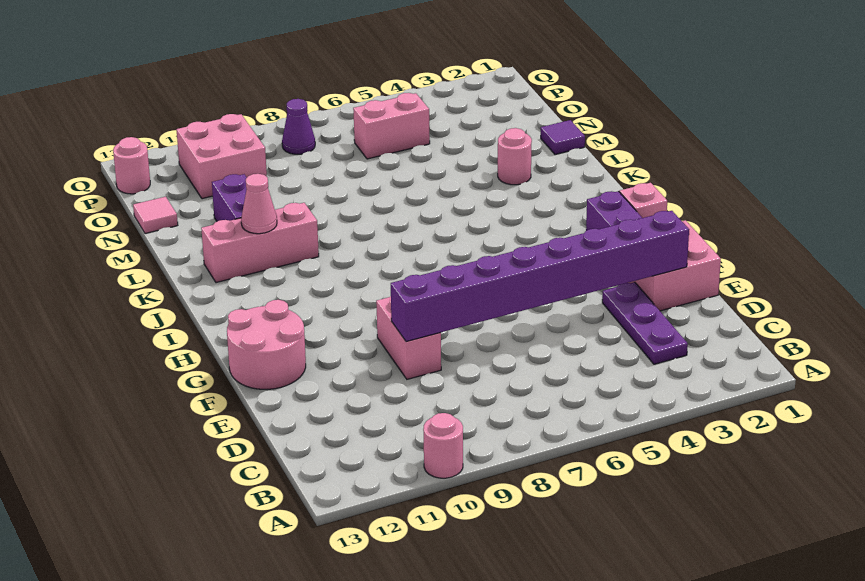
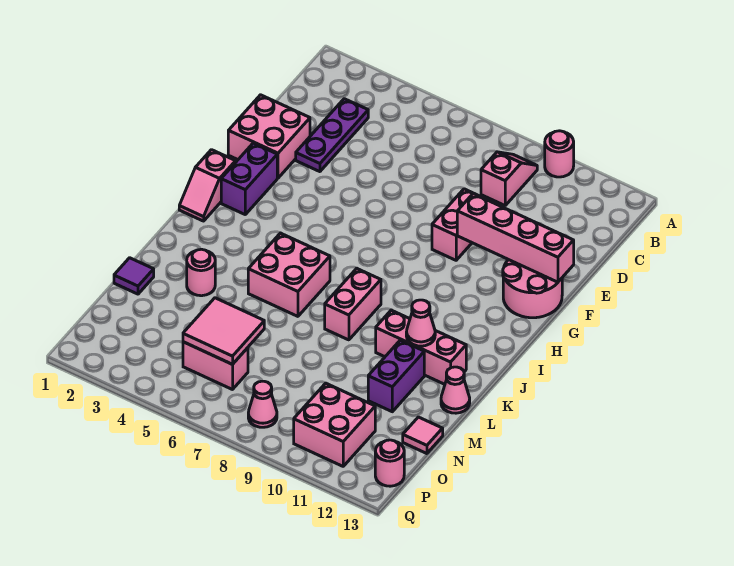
none -> pink slope B9:C9 level 1 top C
purple brick E2:E9 level 2 -> none
none -> pink brick F10:F13 level 2
none -> pink brick J5:K6 level 1
none -> pink brick J8:K8 level 1
none -> pink cone L13 level 1
none -> pink tile N5:O6 level 2
purple cone P8 level 1 -> pink cone P8 level 1

